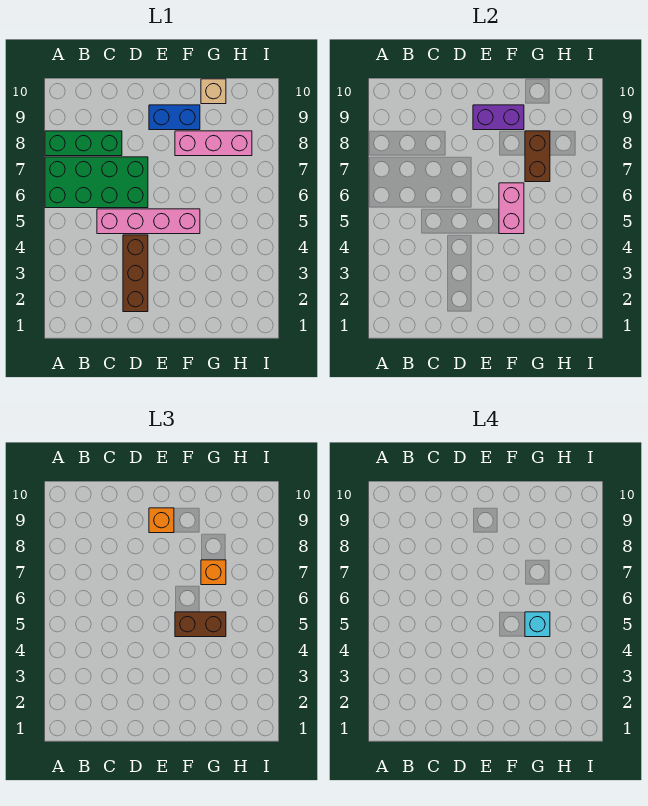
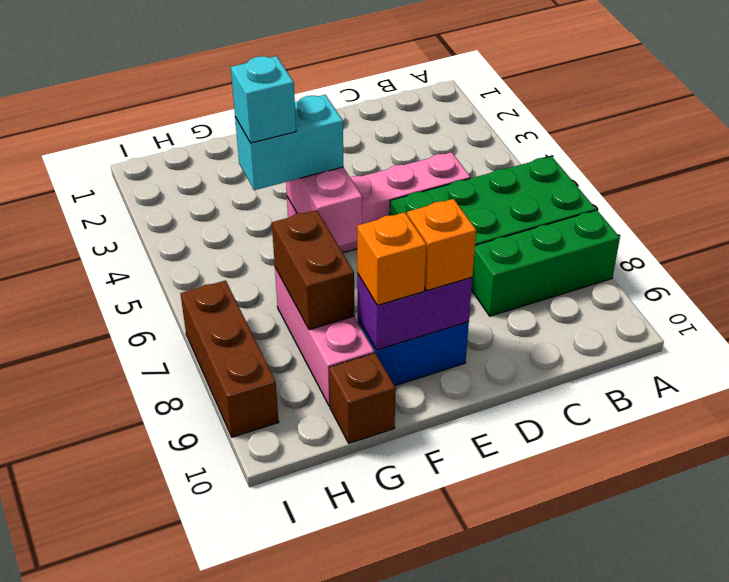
brown brick D2:D4 level 1 -> brown brick I7:I9 level 1
brown brick F5:G5 level 3 -> cyan brick F5:G5 level 3
pink brick F8:H8 level 1 -> pink brick G7:G9 level 1
orange brick G7 level 3 -> orange brick F9 level 3
tan brick G10 level 1 -> brown brick G10 level 1

